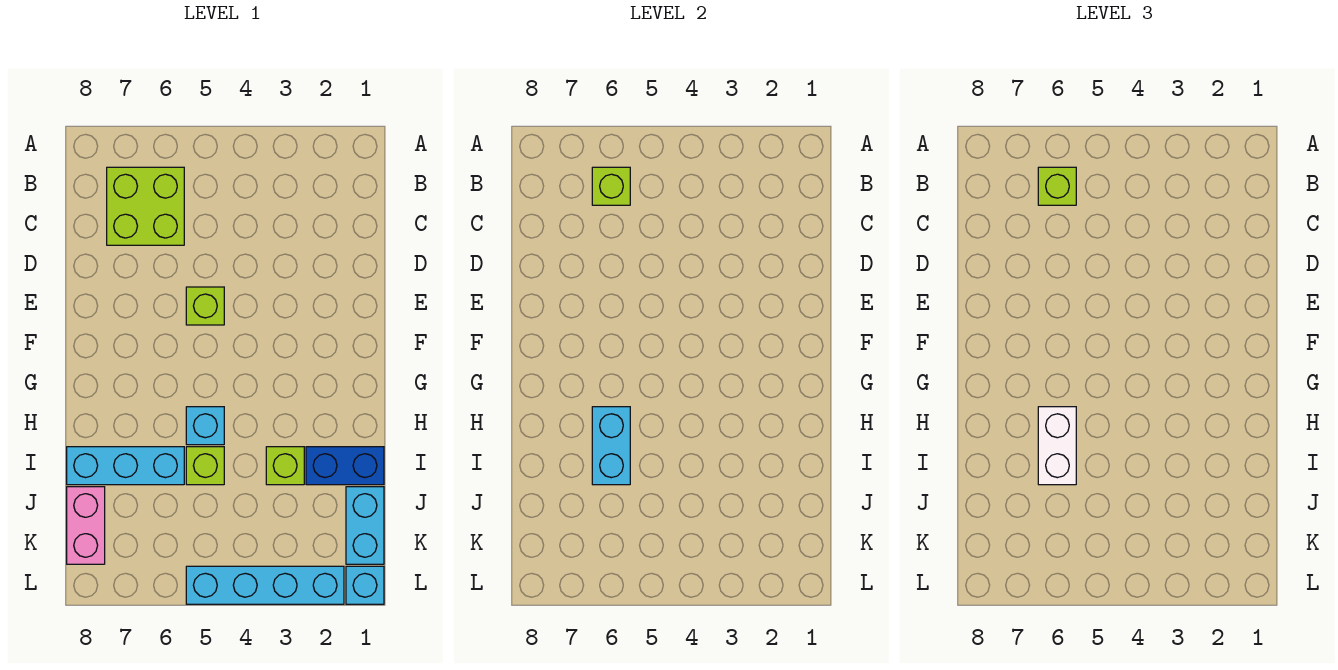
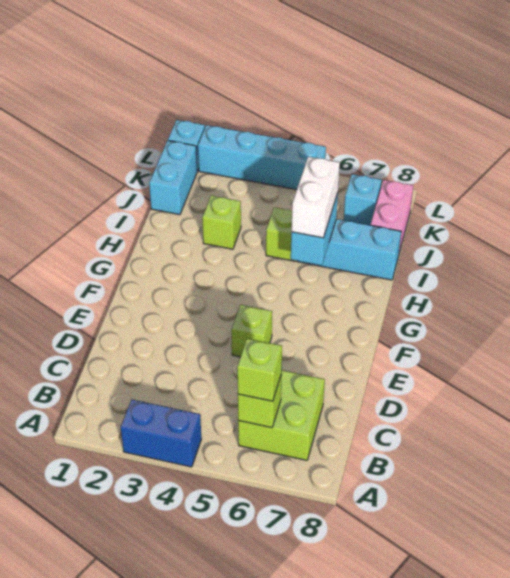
cyan brick H5 level 1 -> cyan brick K7 level 1
blue brick I1:I2 level 1 -> blue brick A3:A4 level 1

